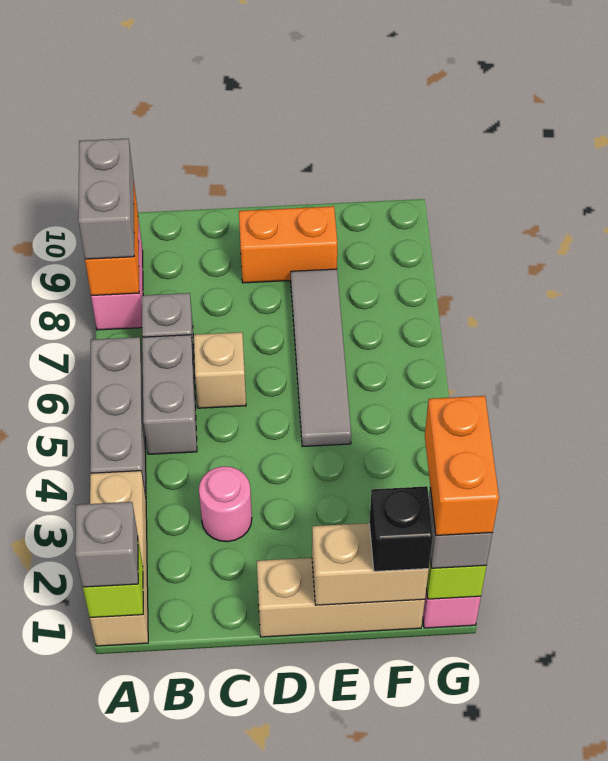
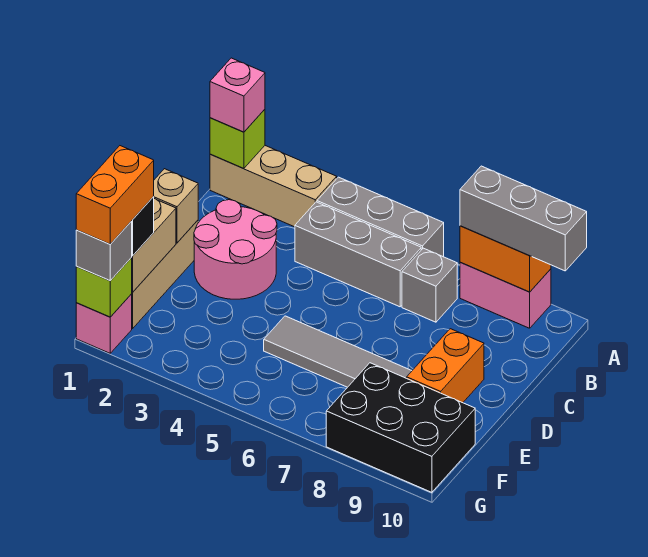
grey brick A1 level 3 -> pink brick A1 level 3
grey brick A8:A9 level 3 -> grey brick A8:A10 level 3
grey brick B5:B6 level 1 -> grey brick B4:B6 level 1
pink round brick C3 level 1 -> pink round brick C2:D3 level 1
tan brick C6 level 1 -> tan brick D1 level 2
none -> black brick F8:G10 level 1
orange brick G1:G2 level 4 -> orange brick F1:G1 level 4

